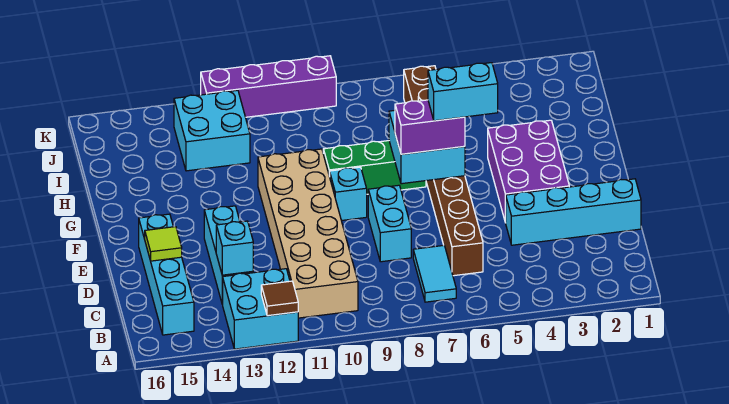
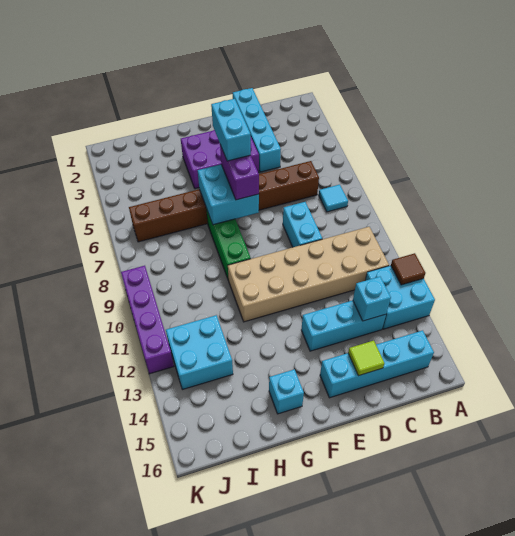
cyan tile B7:C7 level 1 -> cyan tile B7 level 1
cyan brick D8:E8 level 1 -> cyan brick D8:D9 level 1
cyan brick F9 level 1 -> cyan brick G15 level 1

